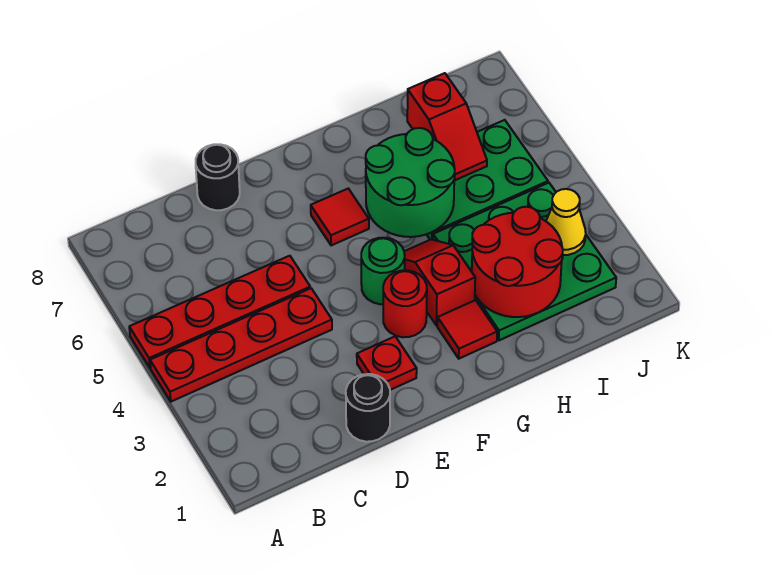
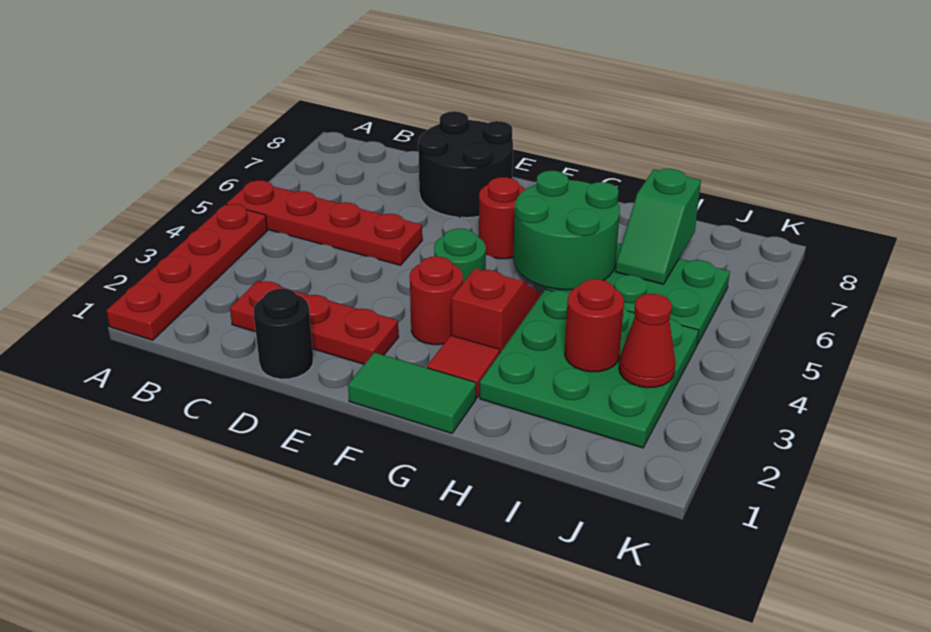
red plate A4:D4 level 1 -> red plate A1:A4 level 1
black round brick D8 level 1 -> black round brick D7:E8 level 1
red plate E2 level 1 -> red plate C2:E2 level 1
none -> green tile F1:G1 level 1
red tile F6 level 1 -> red round brick F6 level 1
red round brick H2:I3 level 2 -> red round brick I3 level 2
red slope I6:I7 level 2 top 7 -> green slope I6:I7 level 2 top 7
yellow cone J3 level 2 -> red cone J3 level 2

